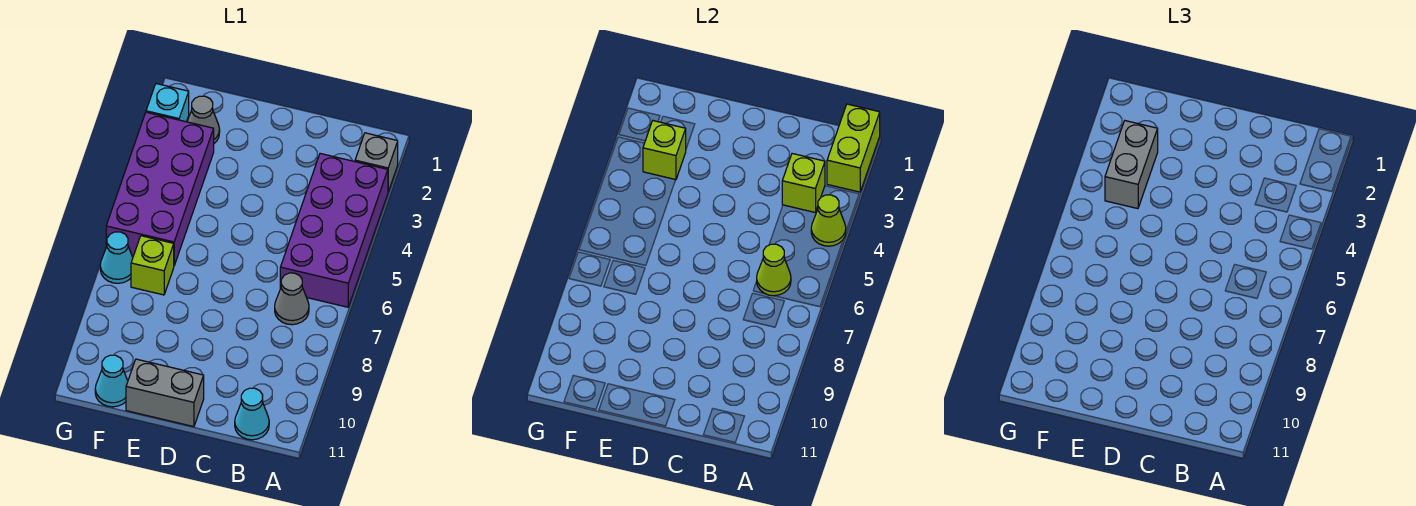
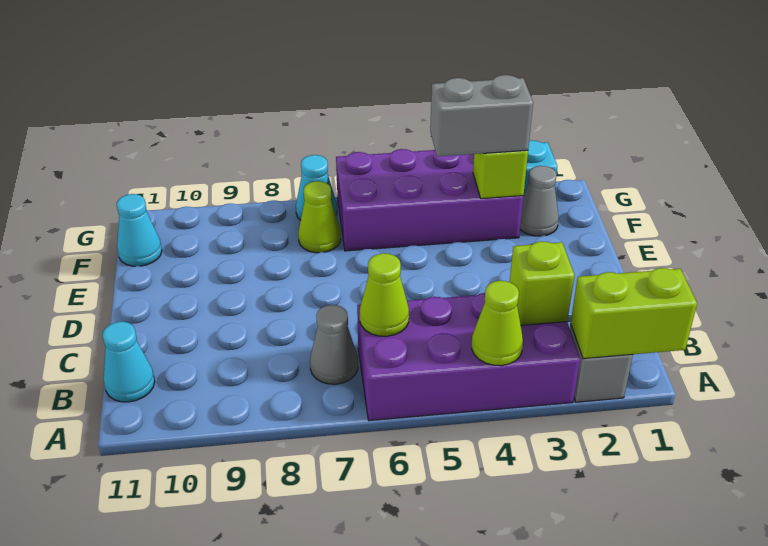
grey brick D11:E11 level 1 -> none
lime brick F7 level 1 -> lime cone F7 level 1

